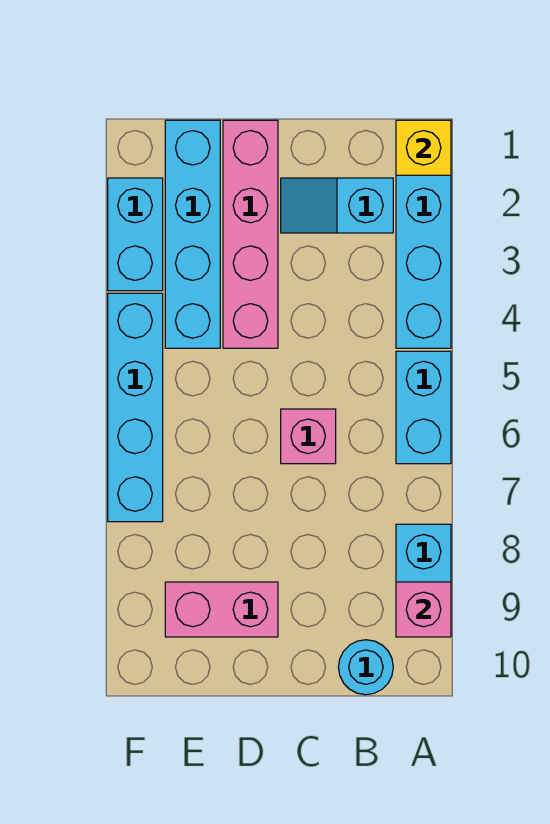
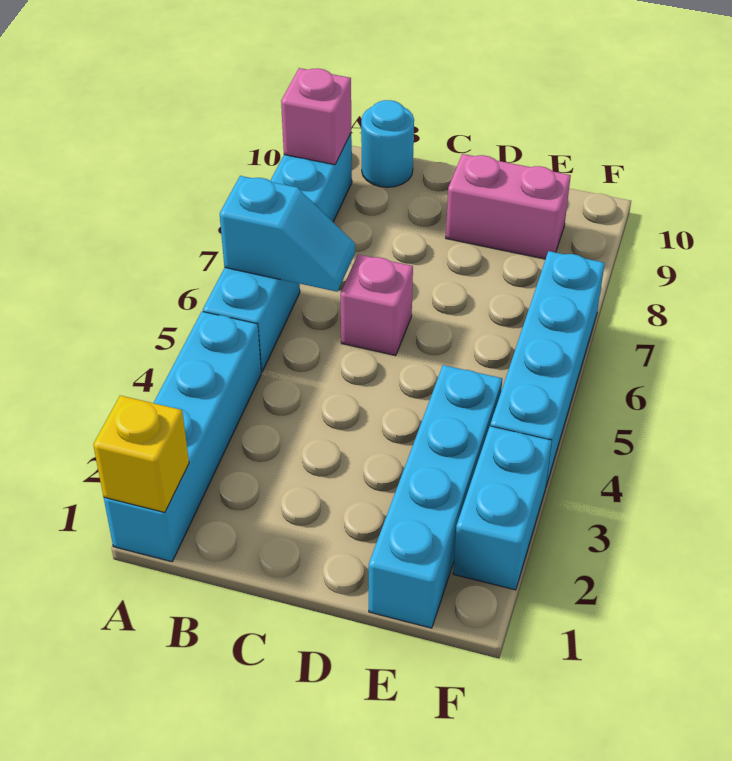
cyan slope B2:C2 level 1 top B -> cyan slope A6:B6 level 2 top A
pink brick D1:D4 level 1 -> none

